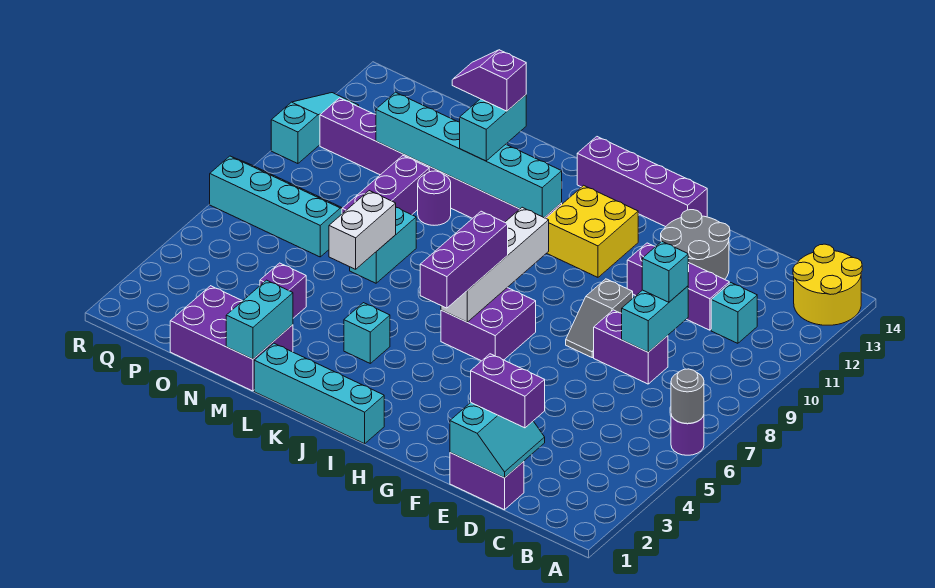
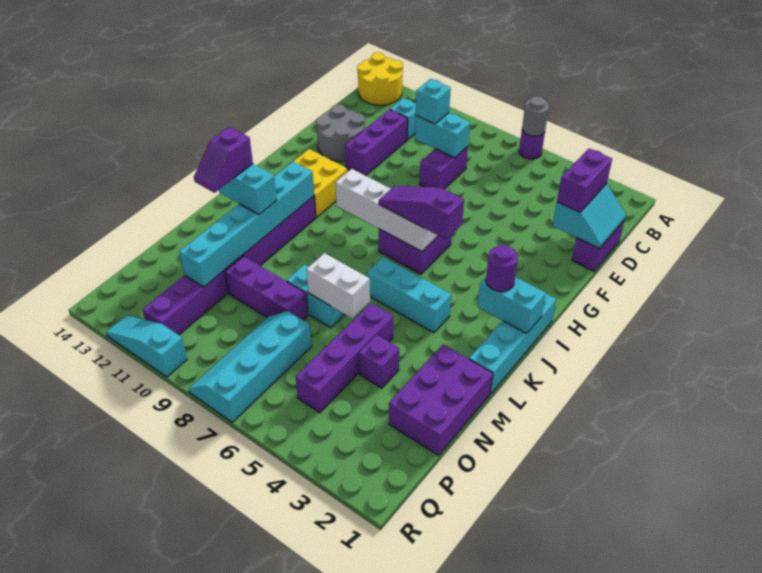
cyan slope D1:E2 level 2 top E -> cyan slope D1:E2 level 2 top 2
grey slope F8:F9 level 1 top 9 -> none
purple brick G14:J14 level 1 -> purple brick M5:P5 level 1
purple brick I5:I7 level 3 -> purple slope I5:I7 level 3 top 5
cyan brick K4 level 1 -> cyan brick K4:K6 level 1
cyan brick M1:M2 level 2 -> cyan brick J1:J2 level 2
purple round brick M10 level 1 -> purple round brick J2 level 3

